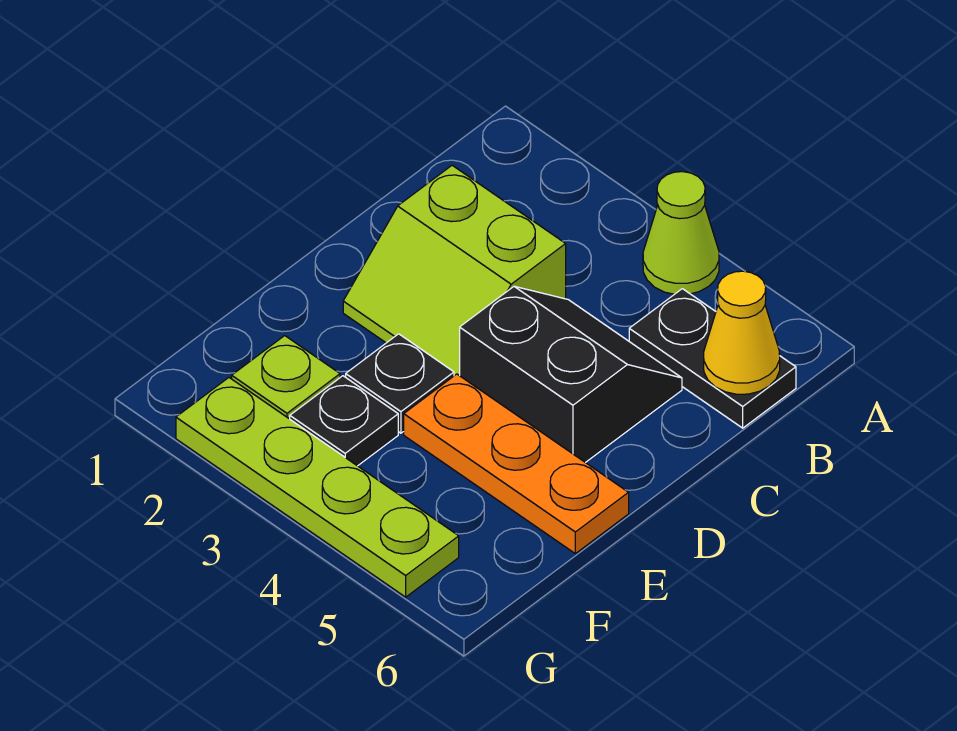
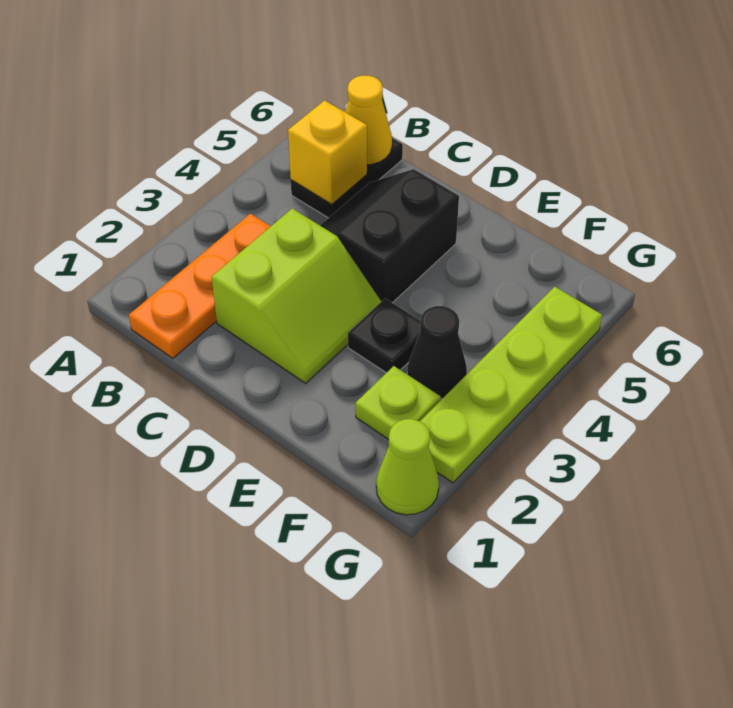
lime cone A4 level 1 -> lime cone G1 level 1
none -> yellow brick B5 level 2
orange plate E4:E6 level 1 -> orange plate B1:B3 level 1
black plate F3 level 1 -> black cone F3 level 1

